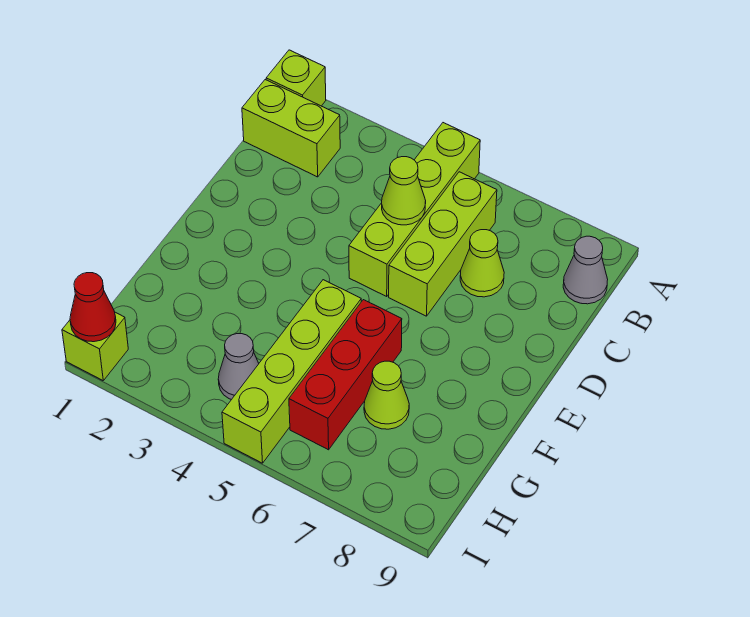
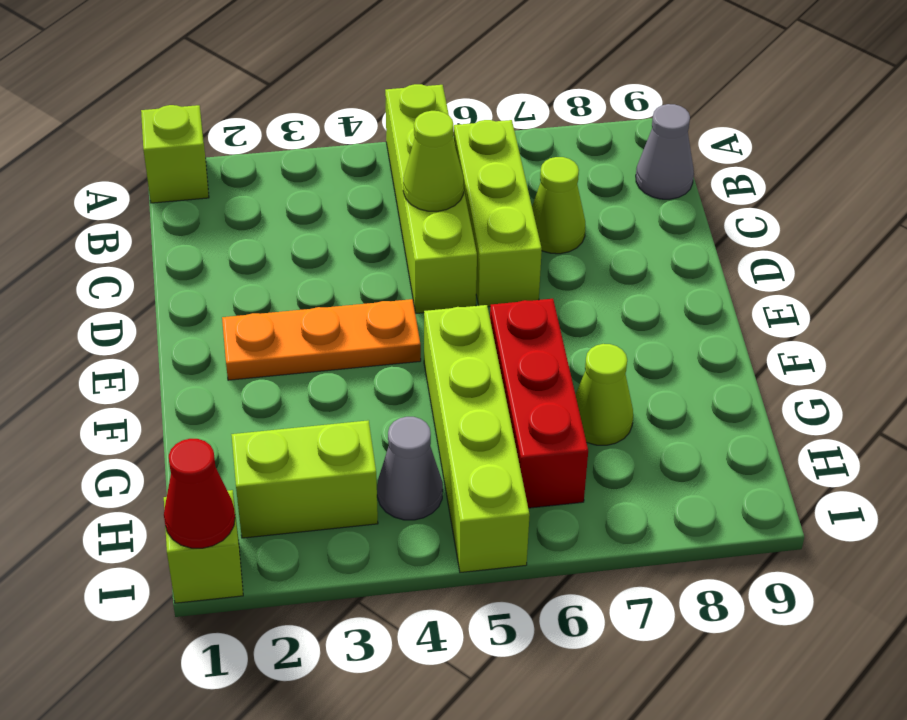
lime brick B1:B2 level 1 -> lime brick H2:H3 level 1
none -> orange plate E2:E4 level 1

